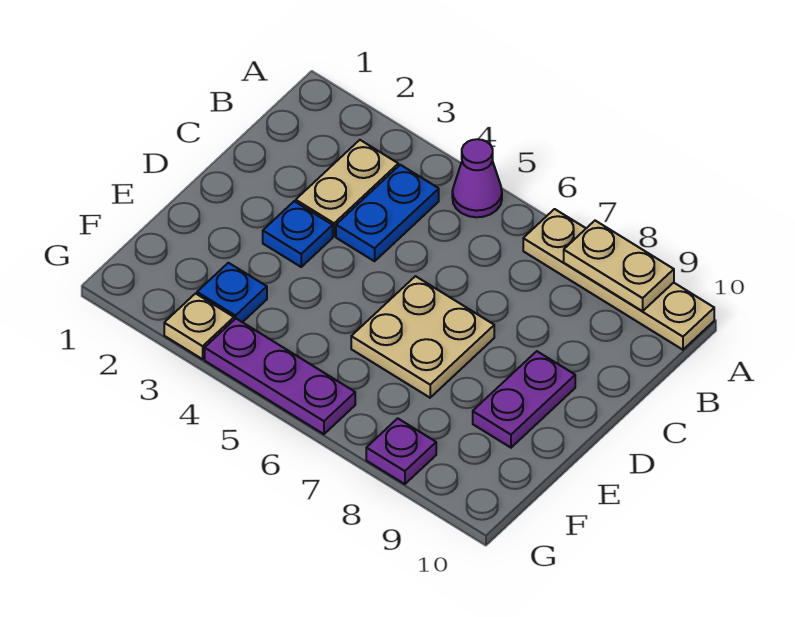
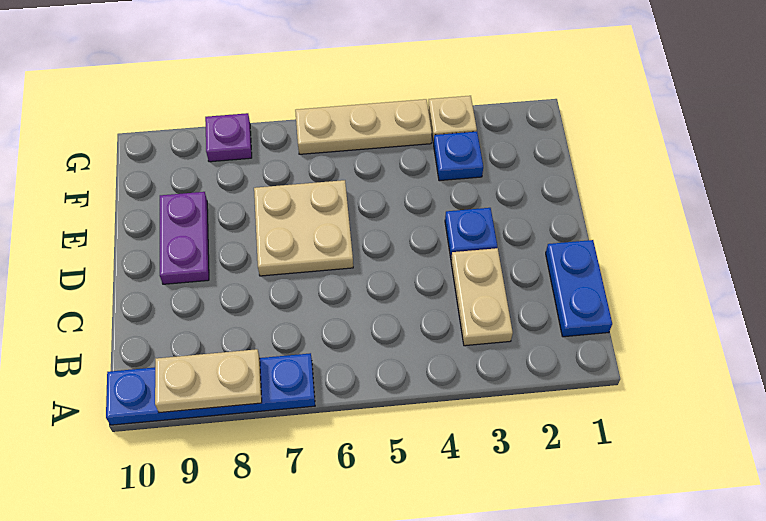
purple cone A5 level 1 -> none
tan plate A7:A10 level 1 -> blue plate A7:A10 level 1
blue plate B4:C4 level 1 -> blue plate B1:C1 level 1
purple plate G4:G6 level 1 -> tan plate G4:G6 level 1

